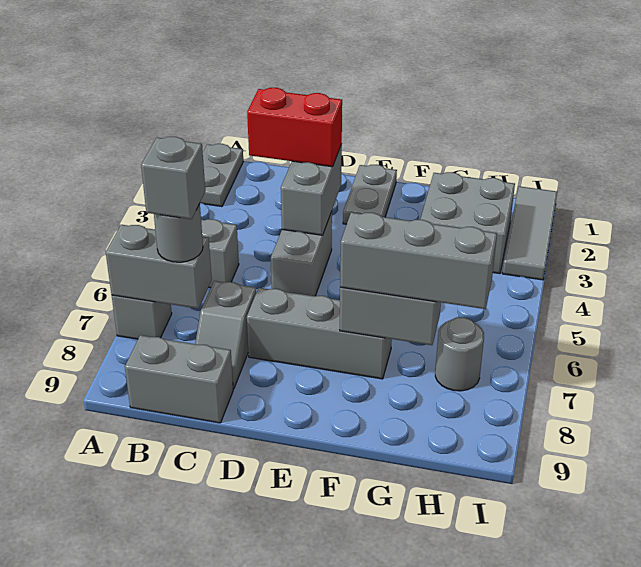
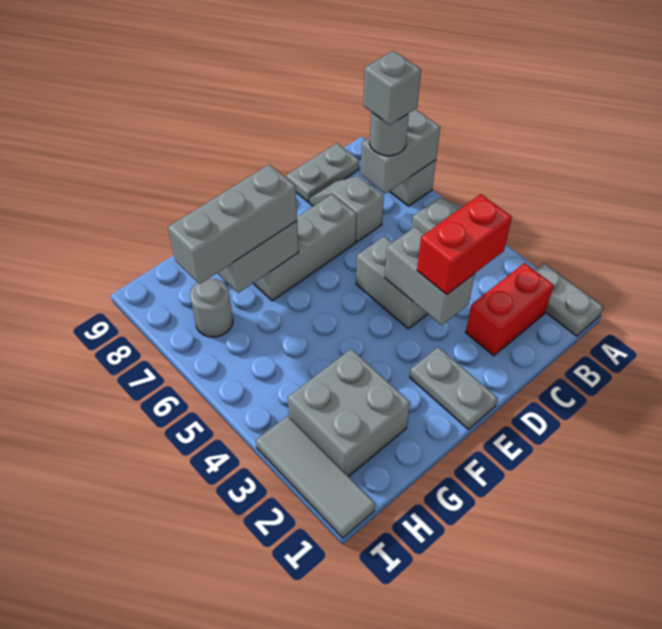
none -> red brick B2:C2 level 1
grey brick B9:C9 level 1 -> grey plate B9:C9 level 1

